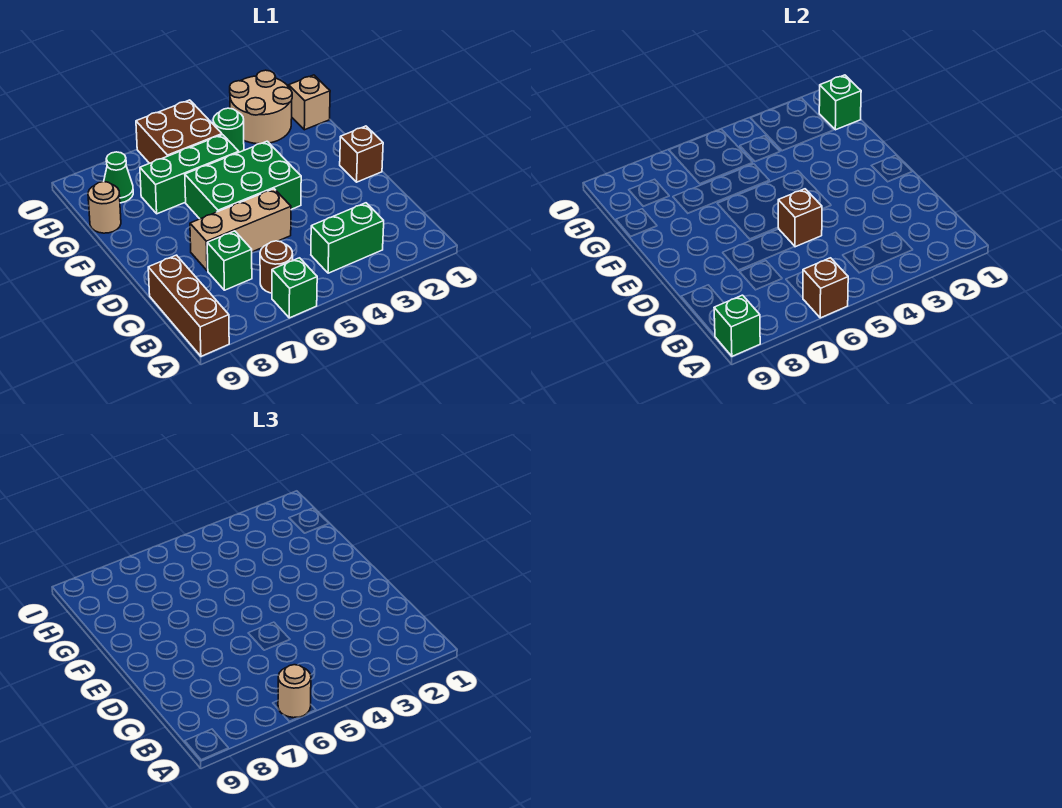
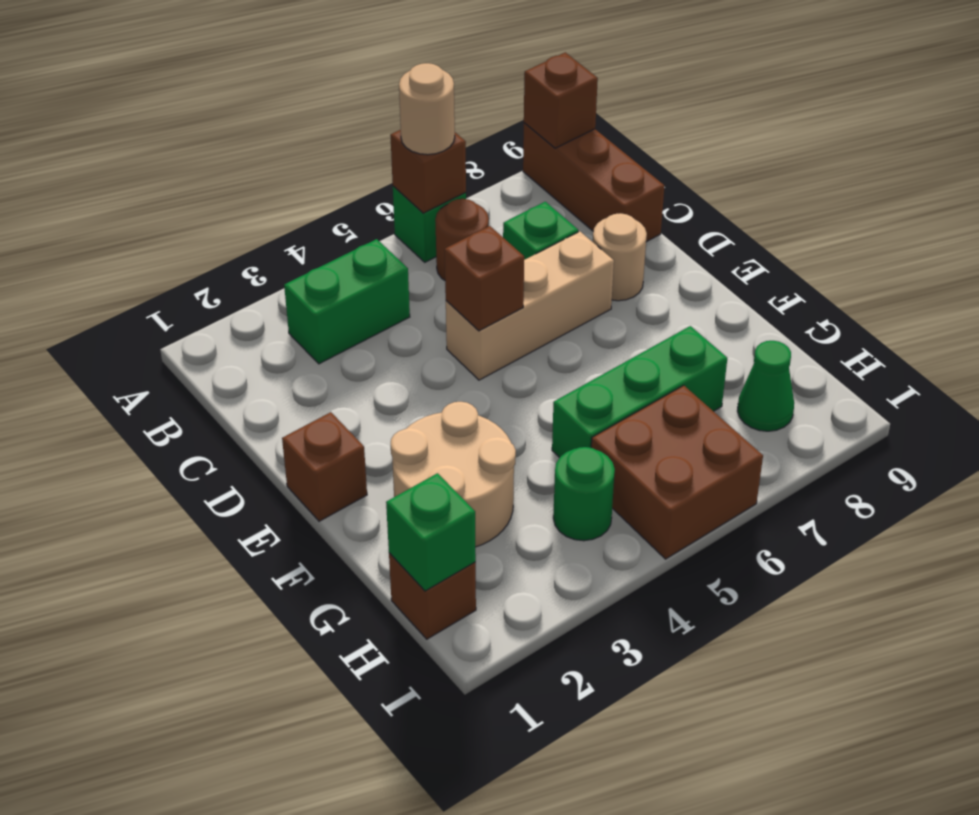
green brick A9 level 2 -> brown brick A9 level 2
green brick E4:F6 level 1 -> none
tan round brick G9 level 1 -> tan round brick D8 level 1
tan brick H1 level 1 -> brown brick H1 level 1
tan round brick H2:I3 level 1 -> tan round brick F2:G3 level 1

